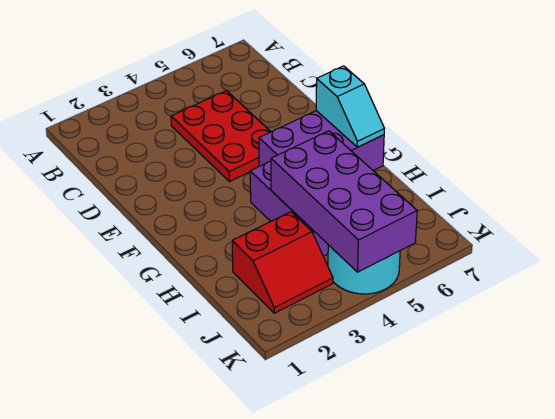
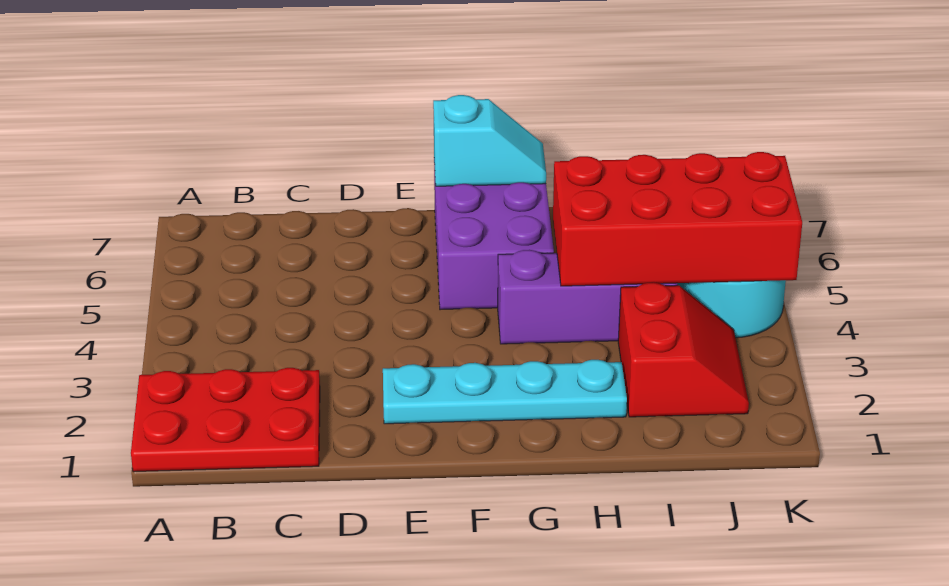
red plate C4:E5 level 1 -> red plate A1:C2 level 1
none -> cyan plate E2:H2 level 1
purple brick H4:K5 level 2 -> red brick H4:K5 level 2

